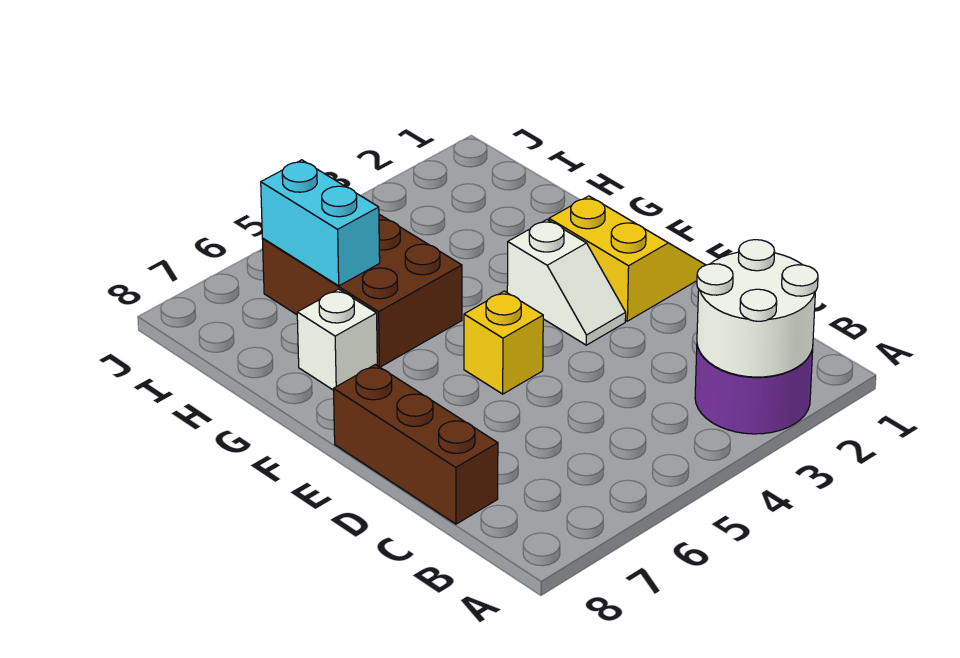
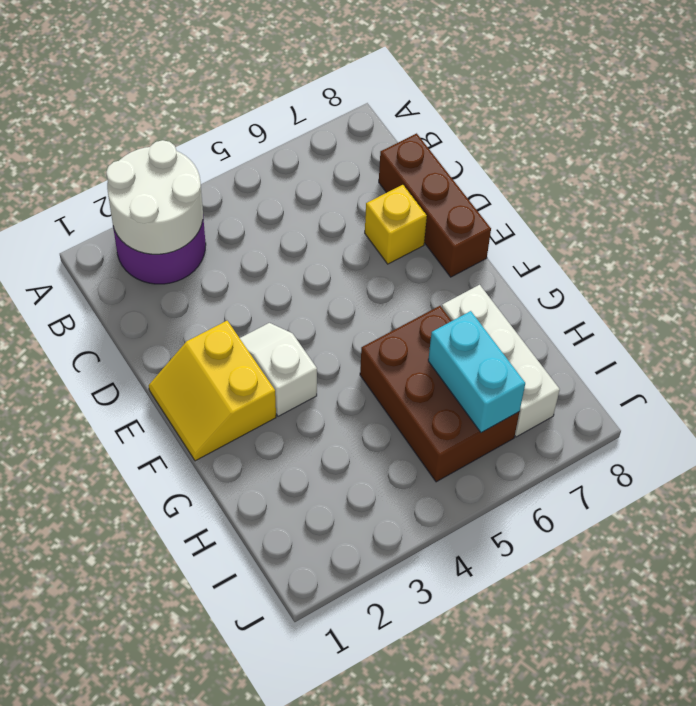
yellow brick E5 level 1 -> yellow brick D7 level 1
white brick G7 level 1 -> white brick G7:I7 level 1

